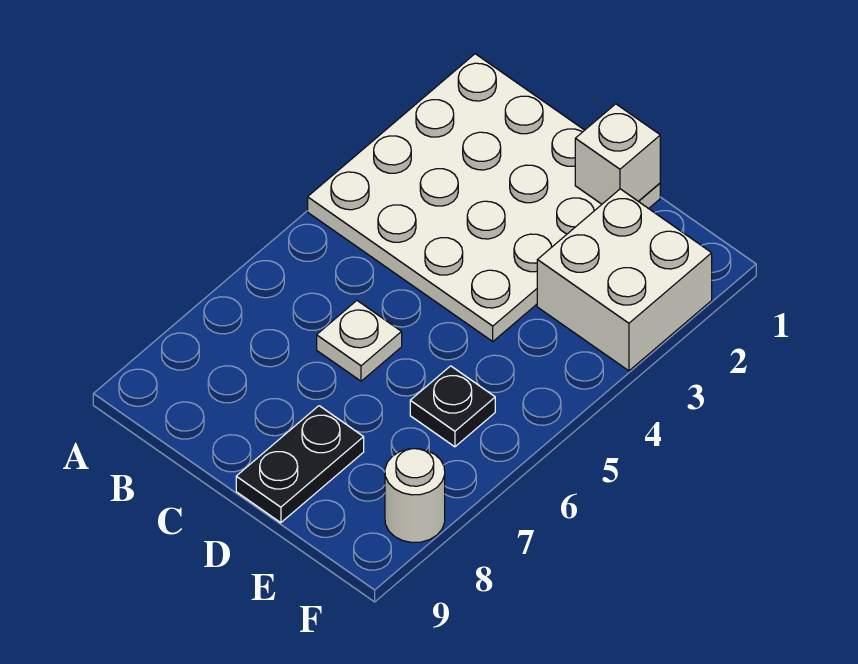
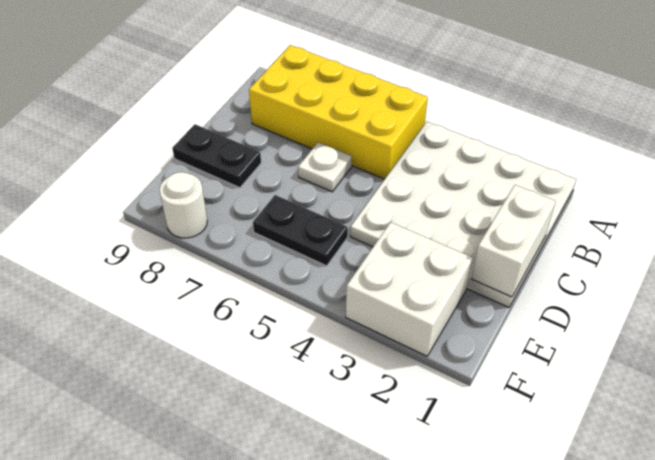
none -> yellow brick A5:B8 level 1
white brick D1 level 2 -> white brick C1:D1 level 2
black plate E6 level 1 -> black plate E5:E6 level 1

